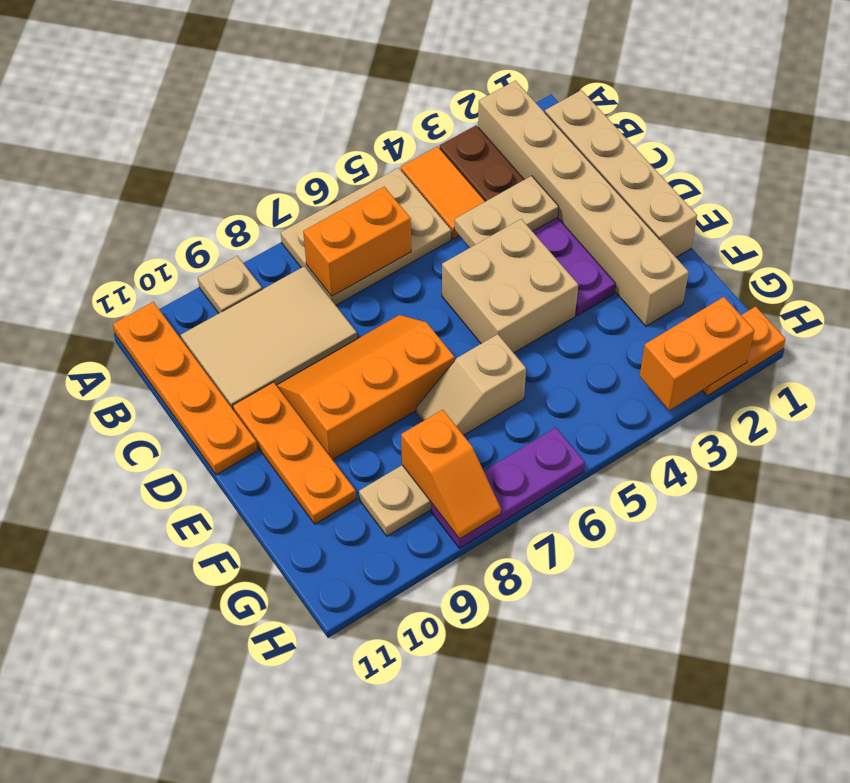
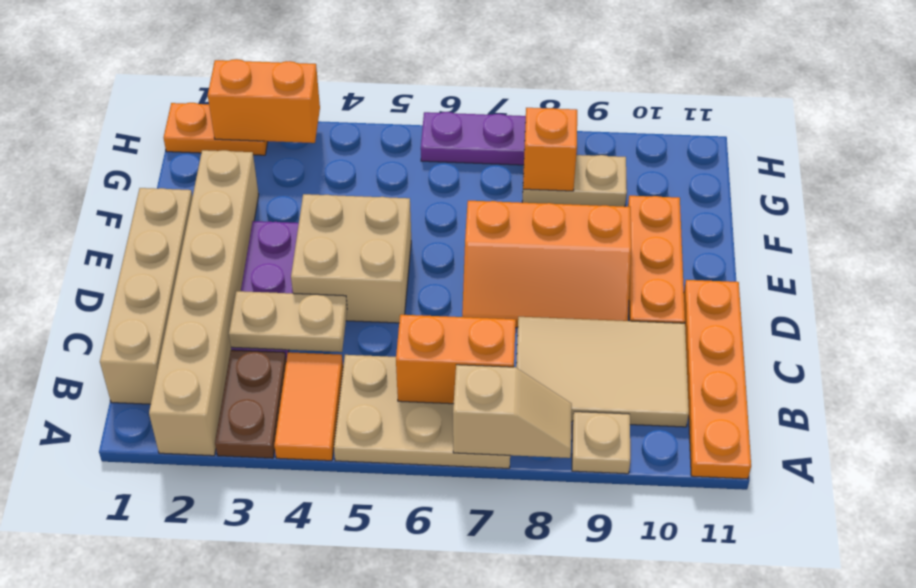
tan slope F6:F7 level 1 top 6 -> tan slope A7:A8 level 2 top 7

